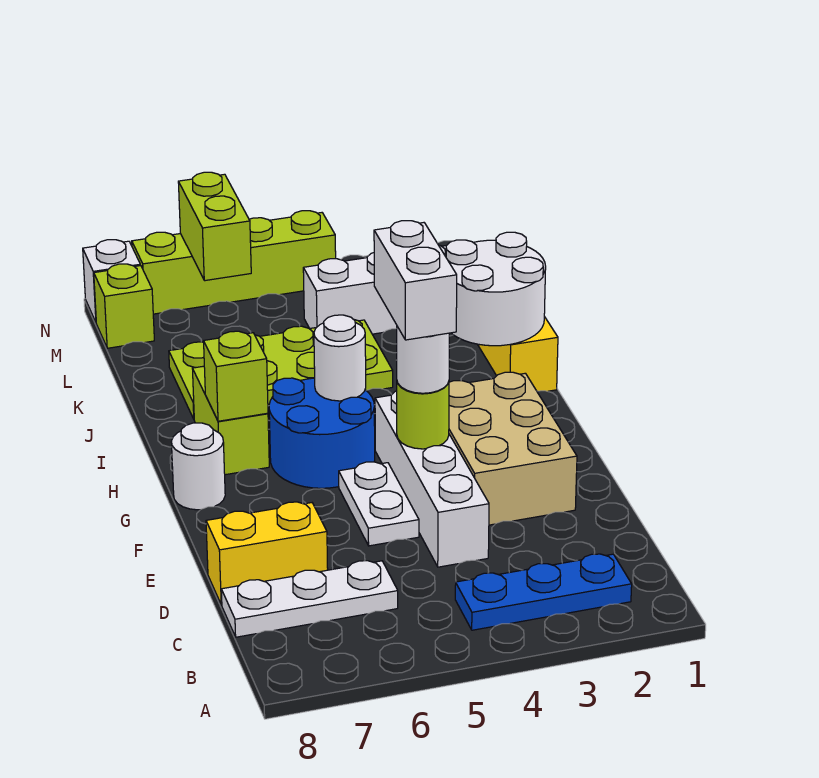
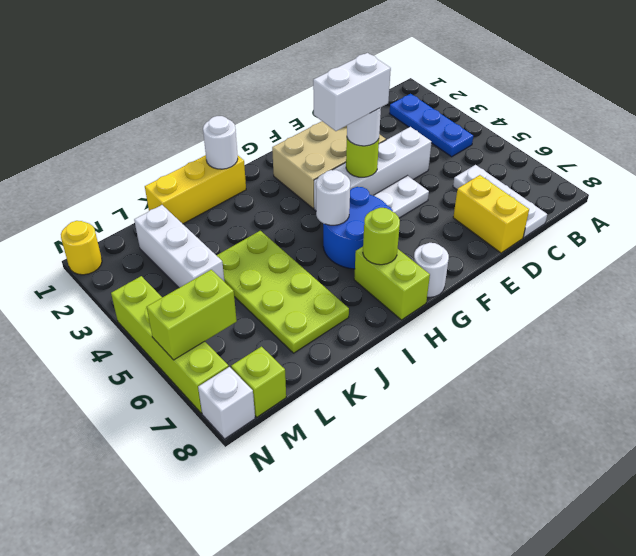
lime brick H7:I7 level 1 -> lime brick H7:H8 level 1
lime brick H7 level 2 -> lime round brick H7 level 2
white round brick I1:J2 level 2 -> white round brick I1 level 2
none -> yellow round brick N1 level 1

